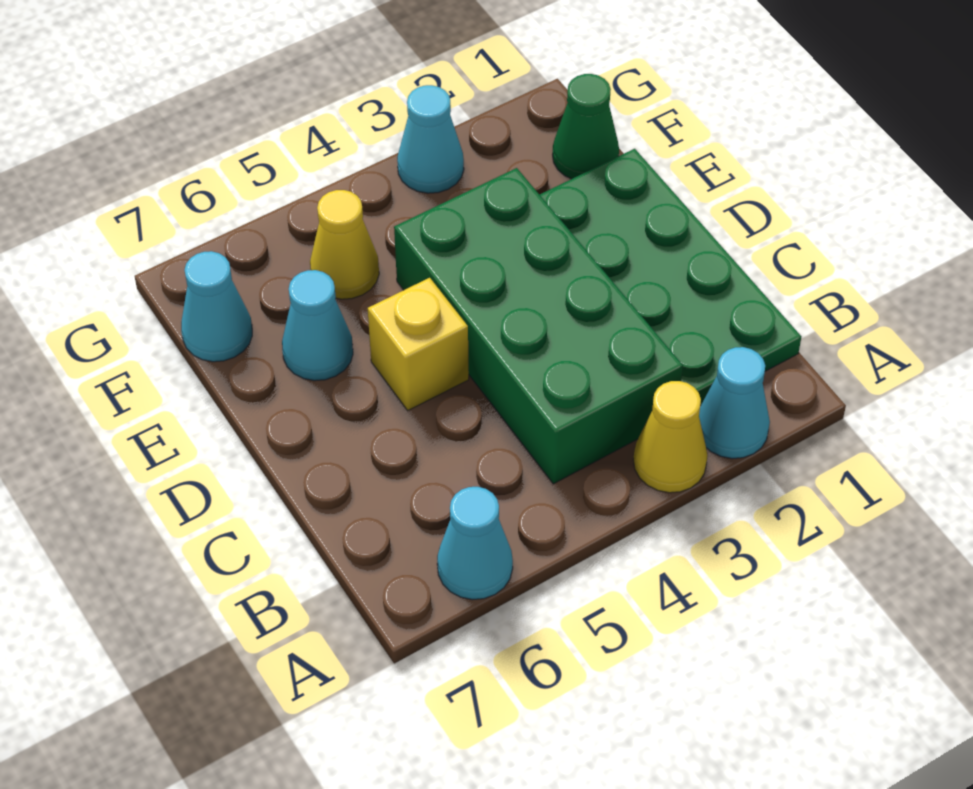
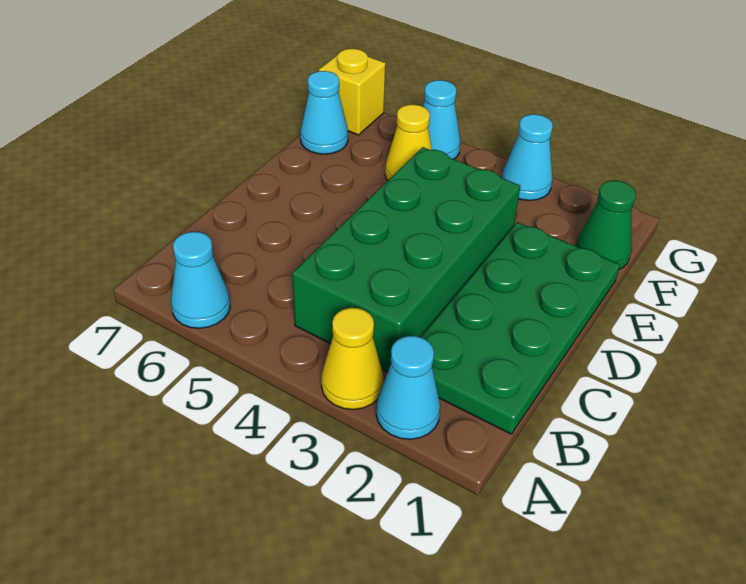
yellow brick D5 level 1 -> yellow brick G7 level 1
cyan cone E6 level 1 -> cyan cone G5 level 1

